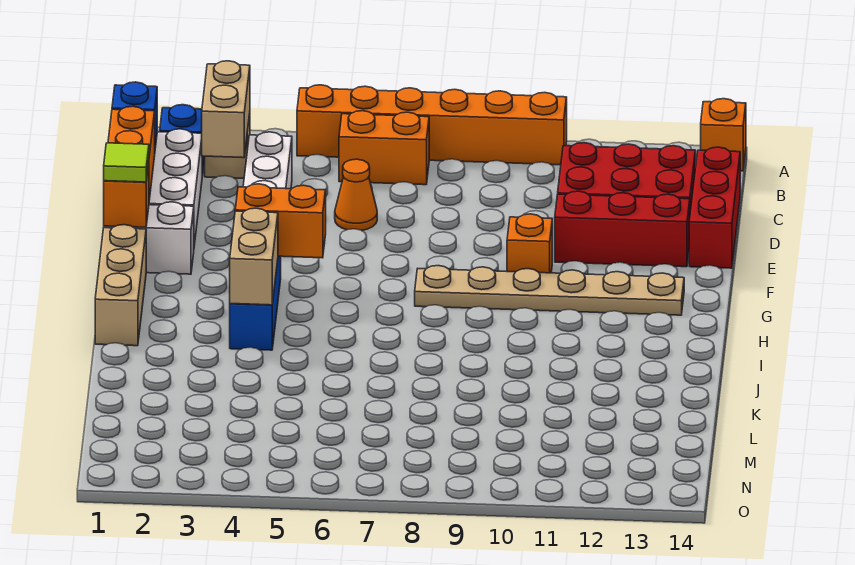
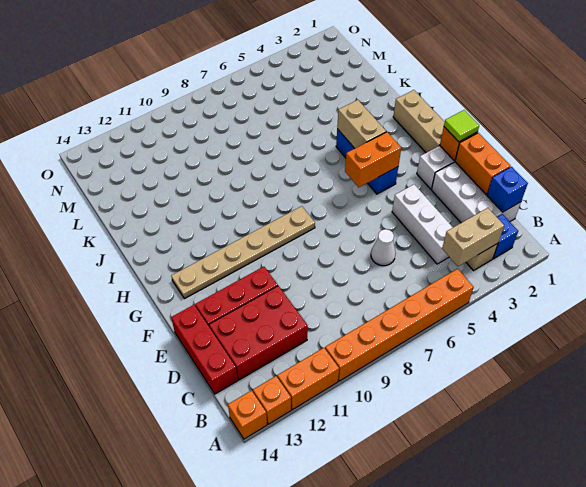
tan brick B3:C3 level 2 -> tan brick B3:B4 level 2
orange brick B6:B7 level 1 -> orange brick A11:A12 level 1
orange cone D6 level 1 -> white cone D6 level 1
orange brick F10 level 1 -> orange brick A13 level 1

